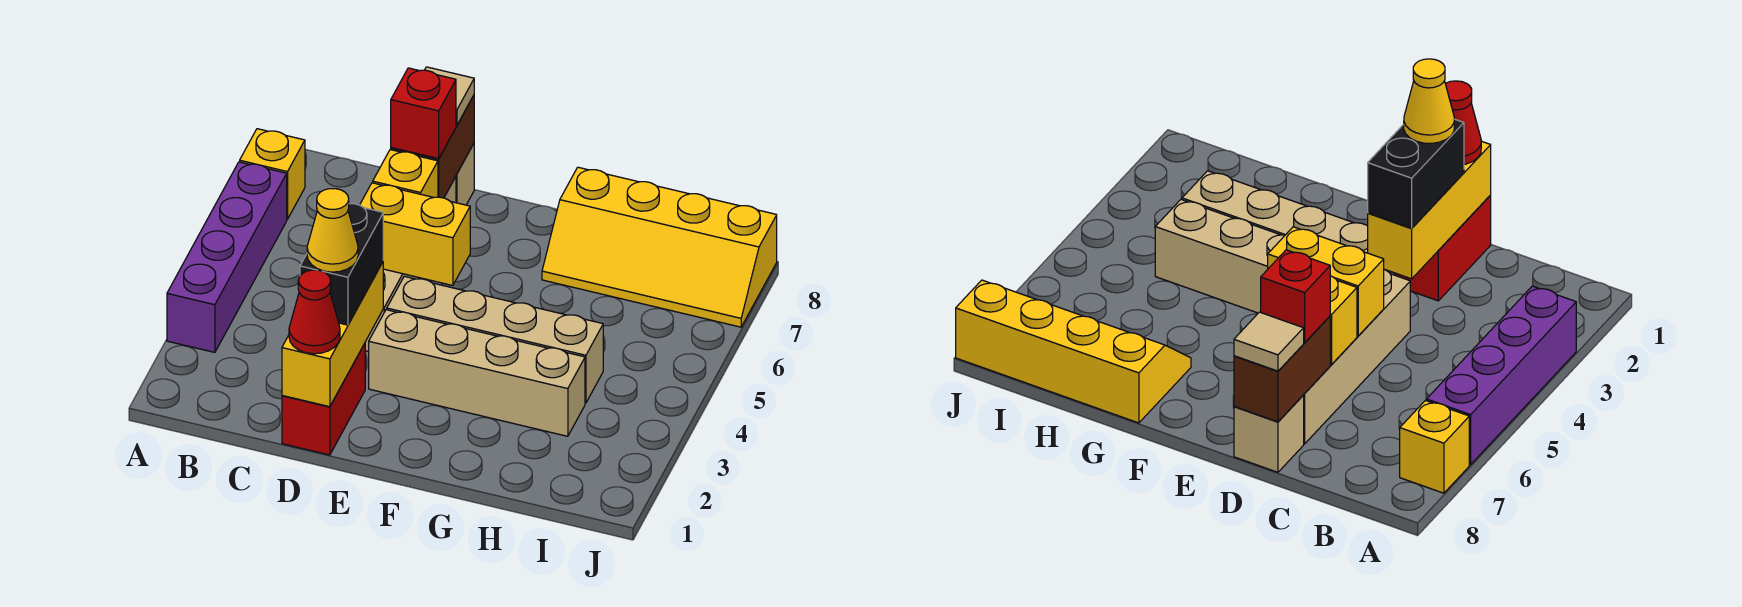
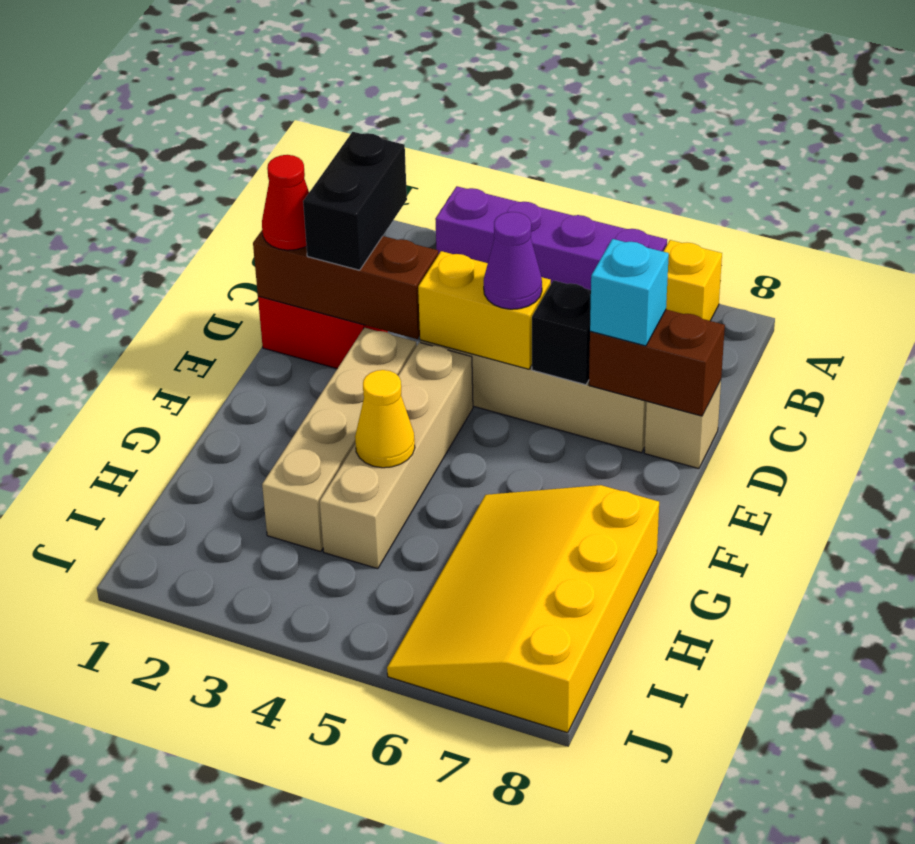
yellow brick D1:D3 level 2 -> brown brick D1:D3 level 2
black brick D2:D3 level 3 -> black brick C2:D2 level 3
yellow cone D2 level 4 -> yellow cone G4 level 2
yellow brick D5:E5 level 2 -> yellow brick D4:D5 level 2
none -> purple cone D5 level 3
yellow brick D6 level 2 -> black brick D6 level 2
red brick D7 level 3 -> cyan brick D7 level 3
tan tile D8 level 3 -> none
yellow slope G7:J8 level 1 top 8 -> yellow slope G6:J8 level 1 top 8

